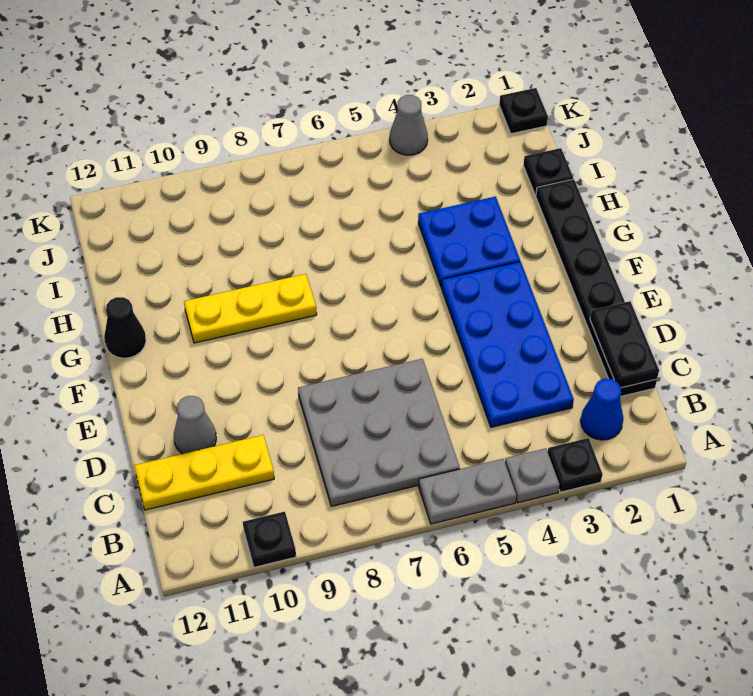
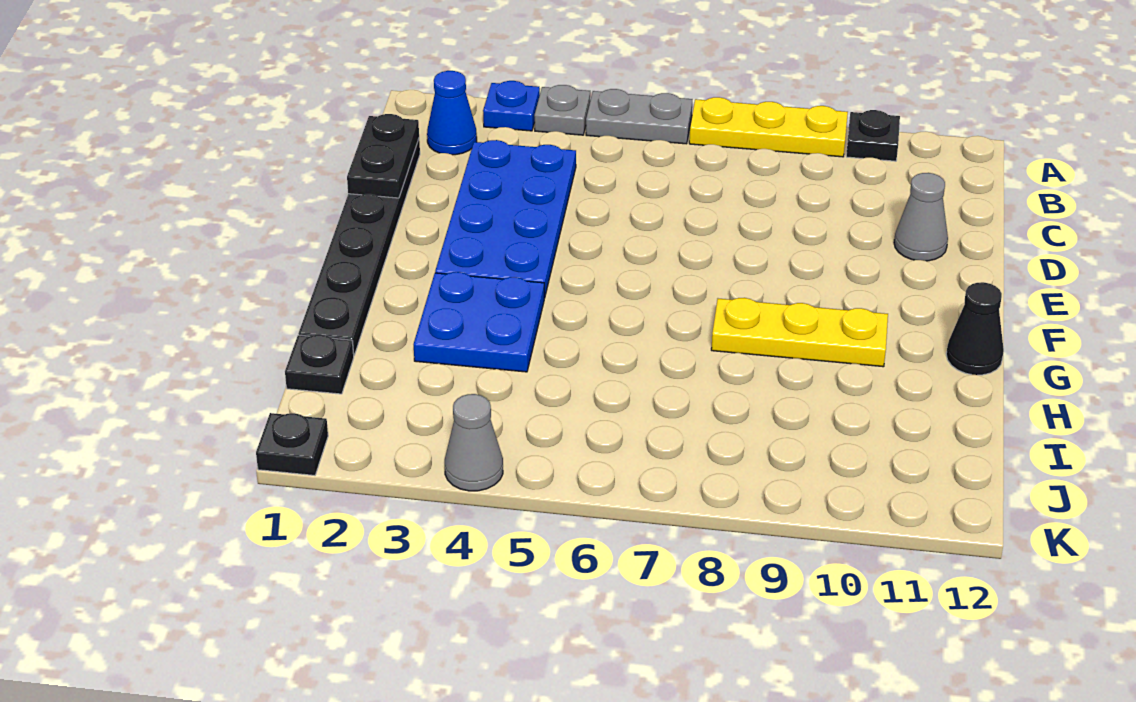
black plate A3 level 1 -> blue plate A3 level 1
grey plate B6:D8 level 1 -> none
yellow plate C10:C12 level 1 -> yellow plate A7:A9 level 1

